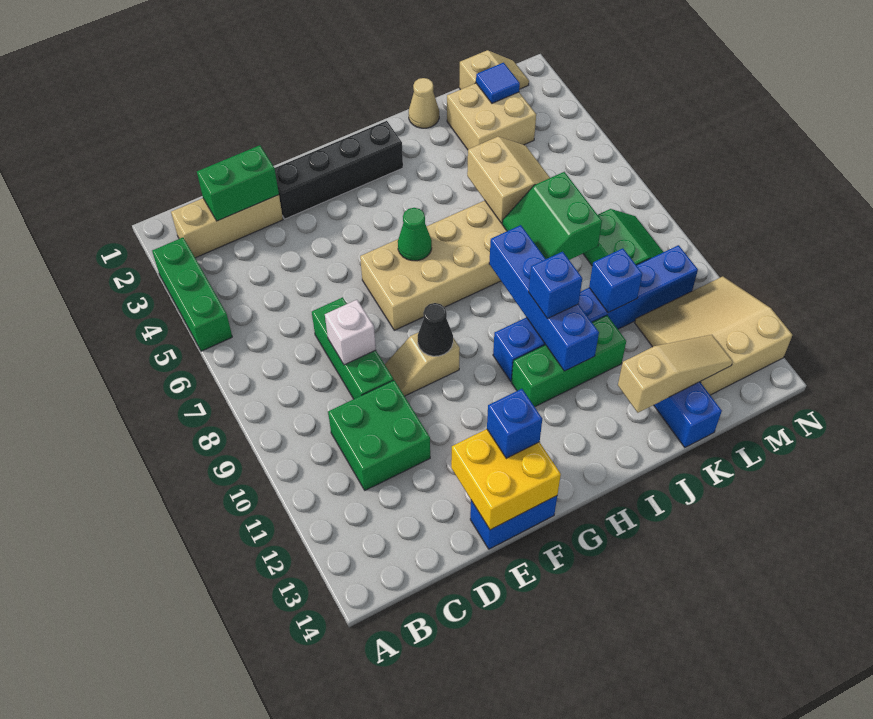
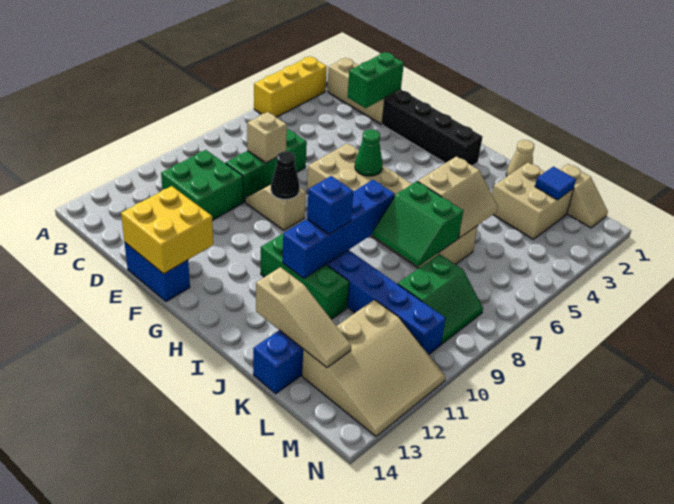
green brick A3:A5 level 1 -> yellow brick A3:A5 level 1
green brick C2:D2 level 2 -> green brick D2:D3 level 2
white brick D8 level 2 -> tan brick D8 level 2
blue brick F13 level 3 -> none
green slope J7:K8 level 2 top K -> green slope J7:K8 level 2 top 7
blue brick K10 level 2 -> none
tan slope L11:N13 level 1 top 13 -> tan slope L11:N13 level 1 top L

